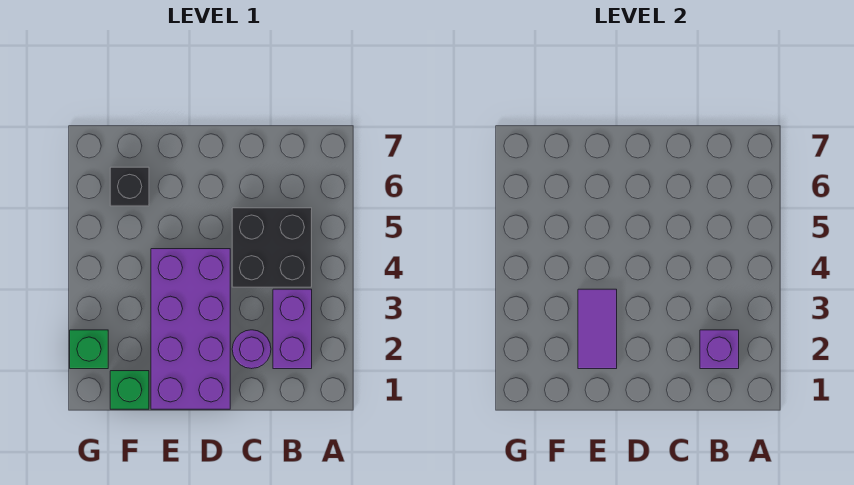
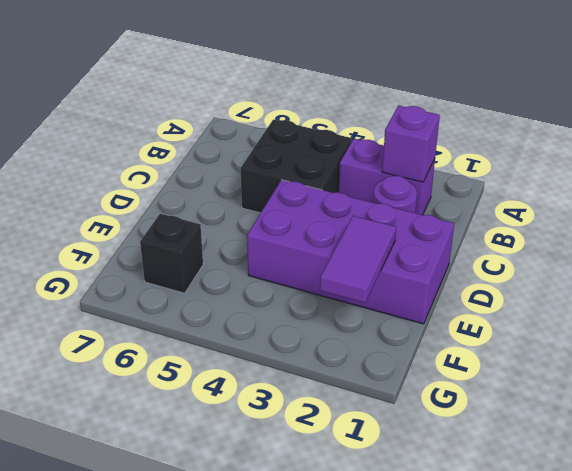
purple tile E2:E3 level 2 -> purple tile E2:F2 level 2
green brick F1 level 1 -> none
green brick G2 level 1 -> none

